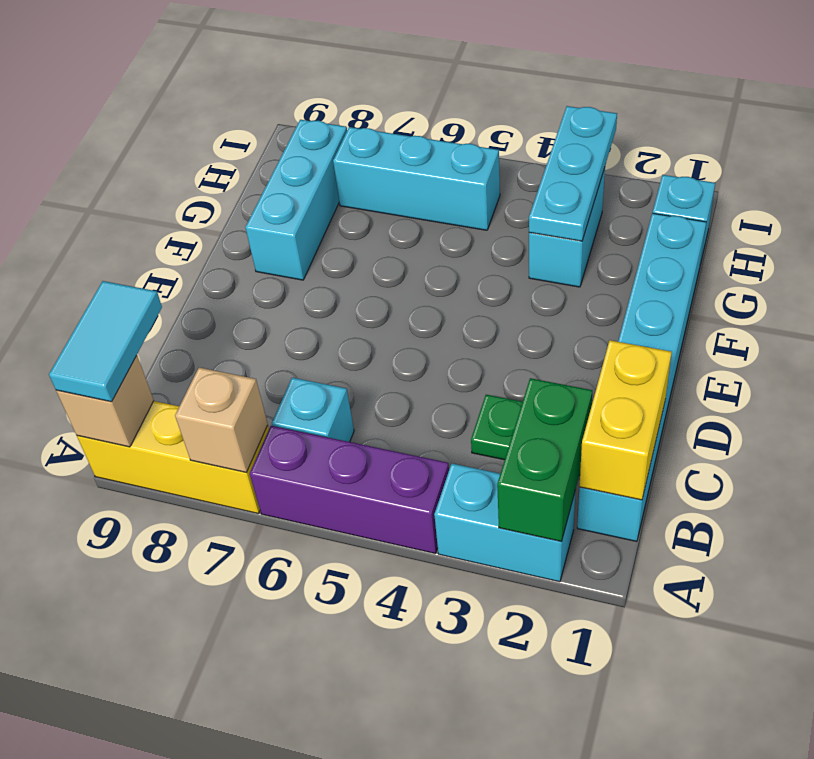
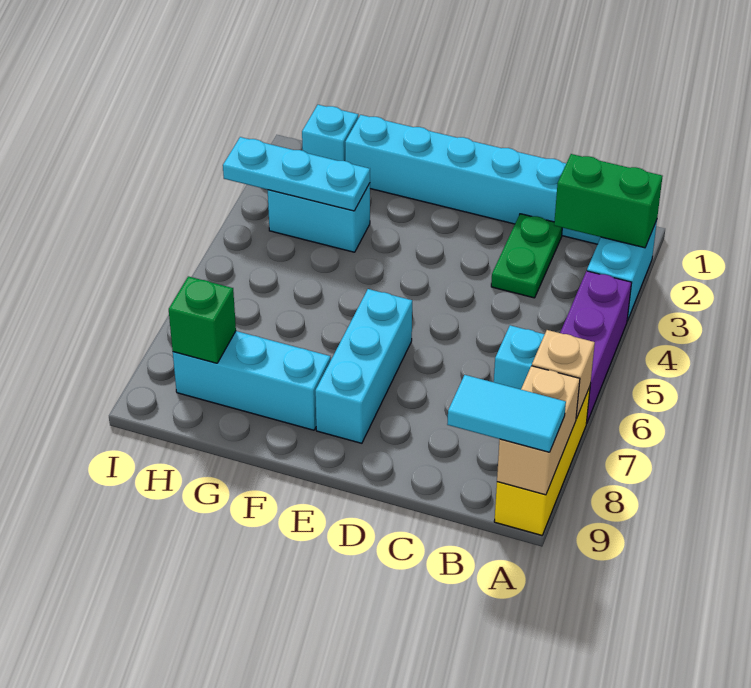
tan brick A9 level 2 -> tan brick A8:A9 level 2
yellow brick B1:C1 level 2 -> none
cyan brick H5:H7 level 1 -> cyan brick E6:E8 level 1
none -> green brick H8 level 2

